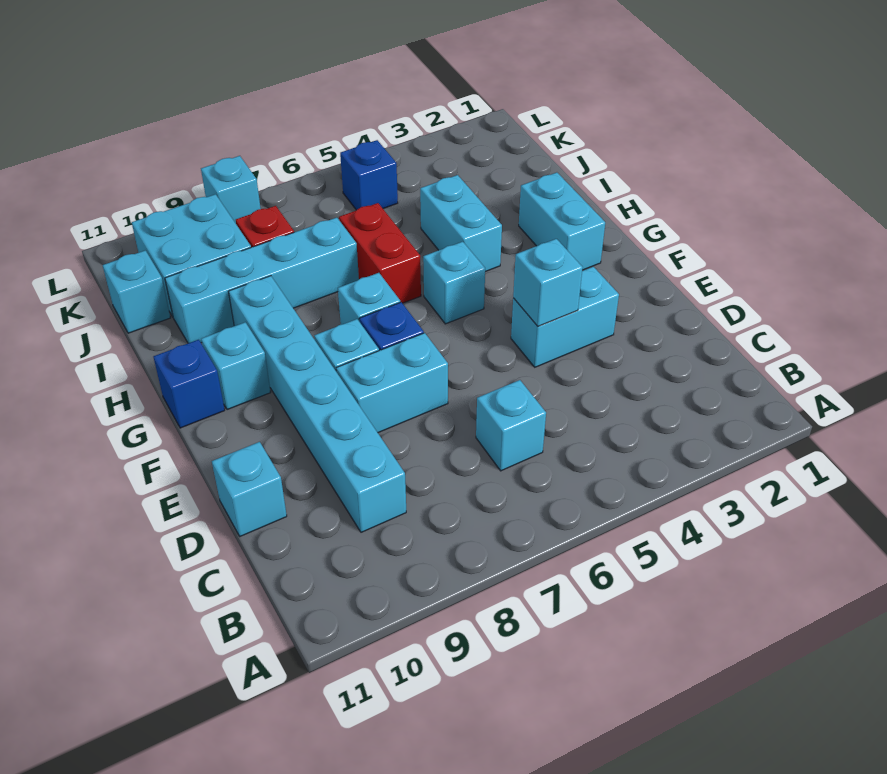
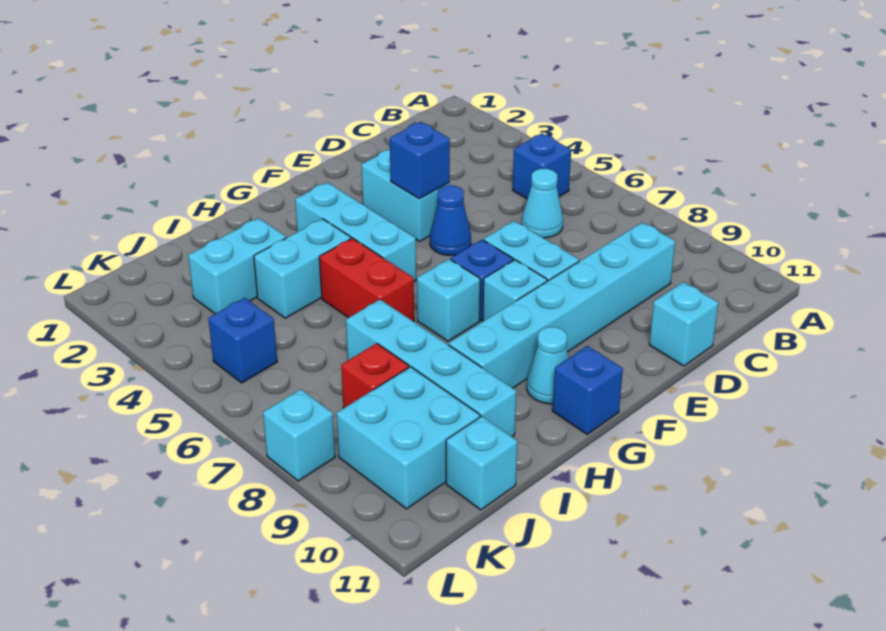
none -> blue brick B5 level 1
cyan brick C6 level 1 -> cyan cone C6 level 1
cyan brick E4 level 2 -> blue brick E4 level 2
none -> blue cone E5 level 1
cyan brick G2:H2 level 1 -> cyan brick I3:J3 level 1
cyan brick G5 level 1 -> cyan brick G3:G5 level 1
cyan brick G10 level 1 -> cyan cone G10 level 1
red brick H6:I6 level 1 -> red brick H5:H6 level 1

